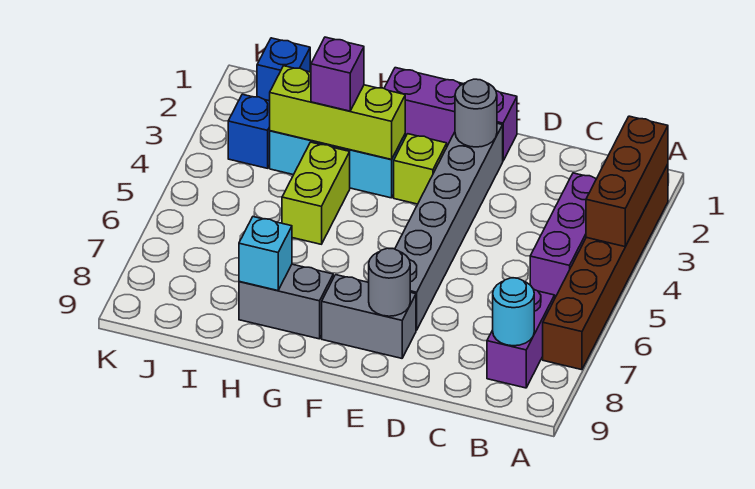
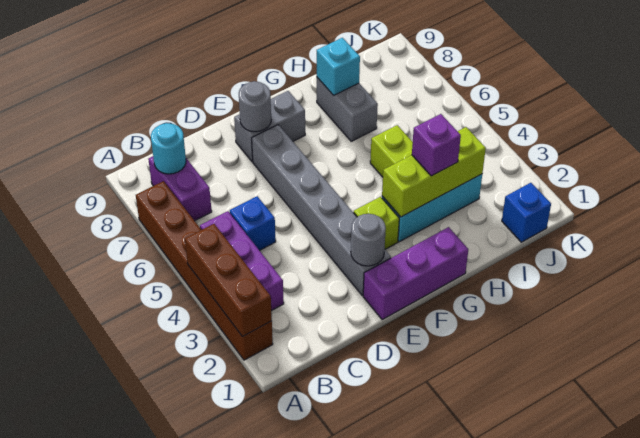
grey brick G8:H8 level 1 -> grey brick H7:H8 level 1
blue brick J3 level 1 -> blue brick C5 level 1

